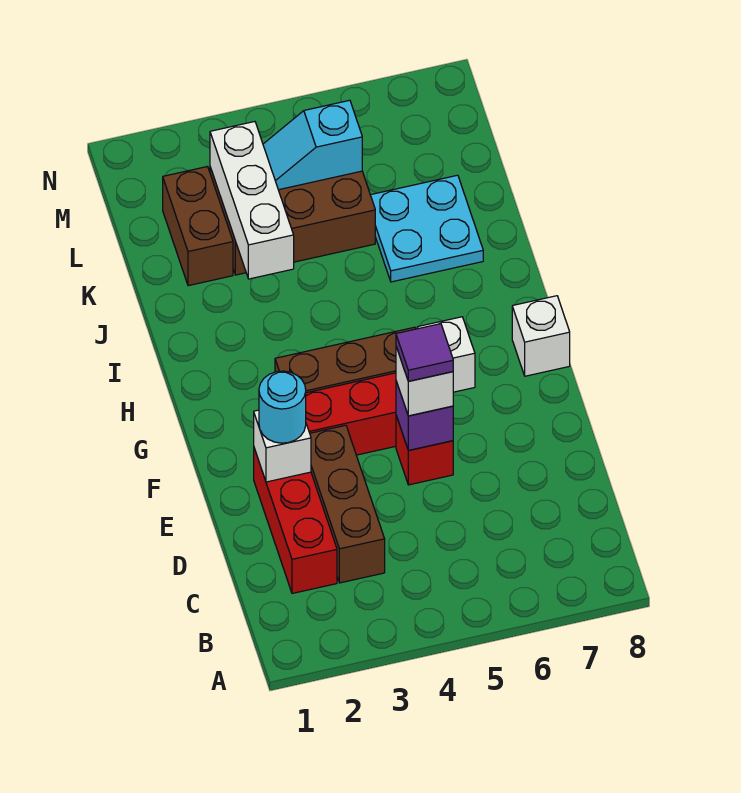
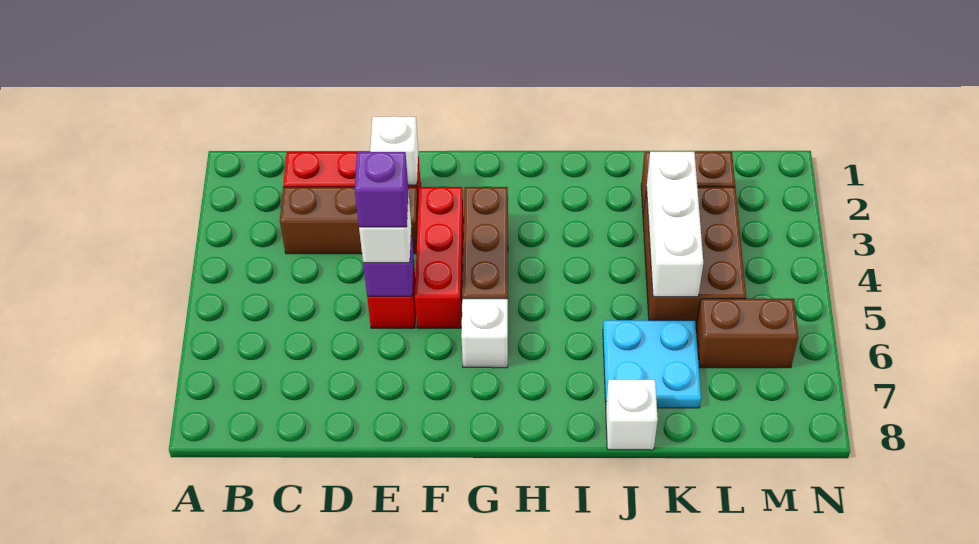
cyan round brick E2 level 3 -> none
purple tile E5 level 4 -> purple brick E5 level 4
white brick G8 level 1 -> white brick J8 level 1
white brick J3:L3 level 2 -> white brick K3:K5 level 2
cyan slope L4:L5 level 2 top 5 -> none
none -> brown brick L6:M6 level 1

